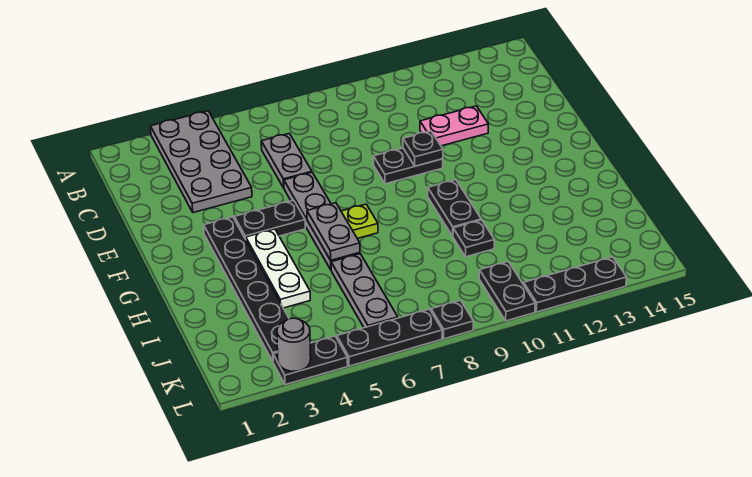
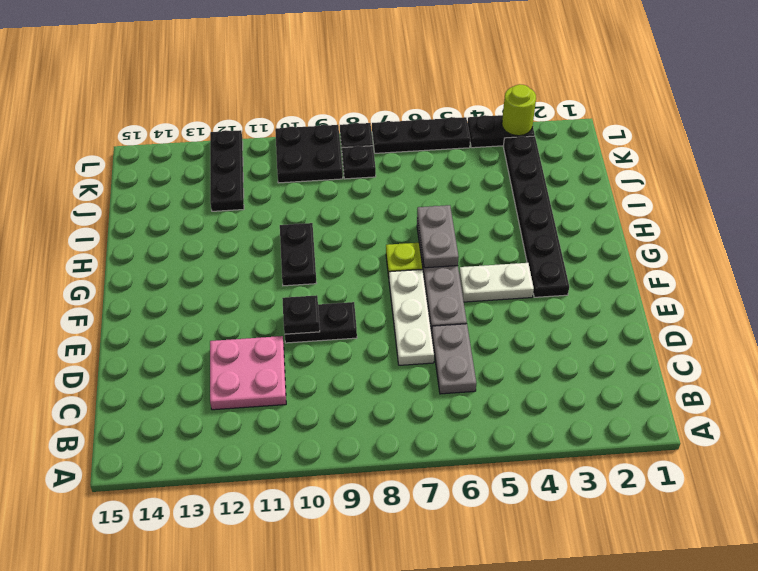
grey plate A3:D4 level 1 -> none
pink plate D11:D12 level 1 -> pink plate C11:D12 level 1
black plate F4:F5 level 1 -> white plate F4:F5 level 1
white plate G4:I4 level 1 -> white plate D7:F7 level 1
grey plate I6:K6 level 1 -> none
black plate I10 level 1 -> black plate K8 level 1
black plate K10:L10 level 1 -> black plate K9:L10 level 1
grey round brick L3 level 2 -> lime round brick L3 level 2
black plate L11:L13 level 1 -> black plate J12:L12 level 1

